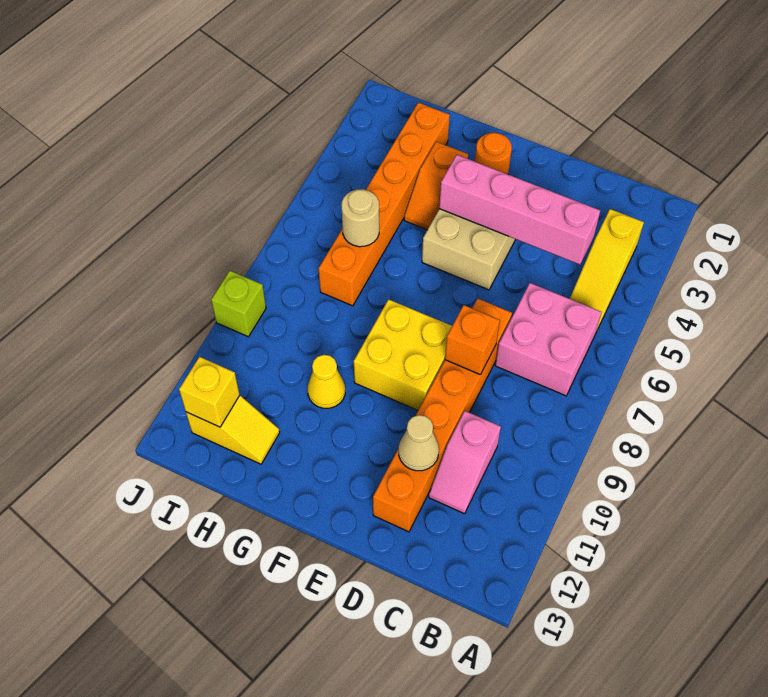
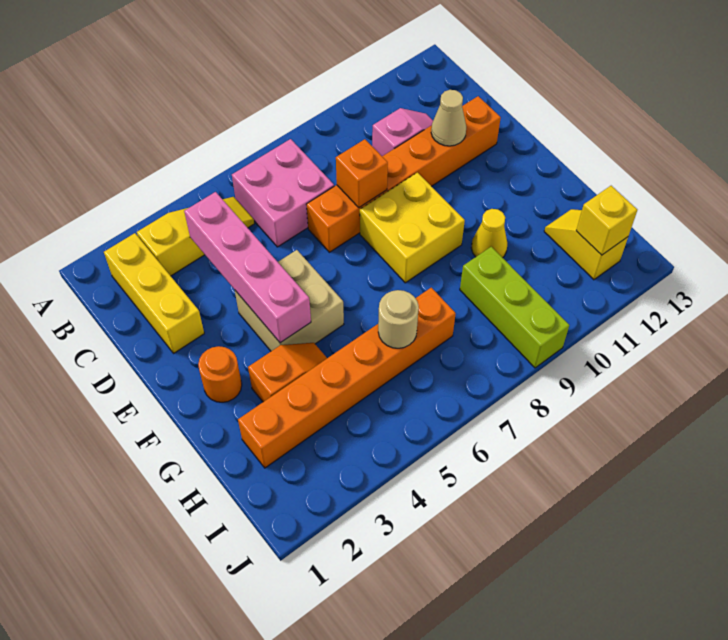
none -> yellow brick B2:D2 level 1
lime brick J9 level 1 -> lime brick H9:J9 level 1

